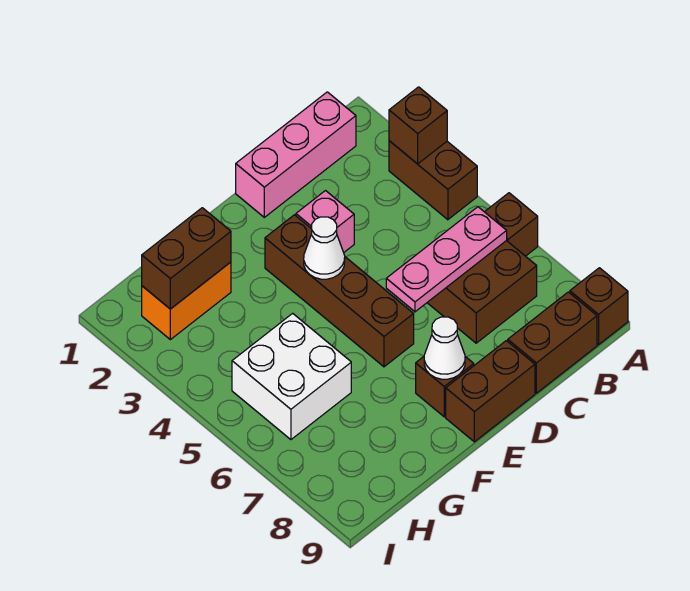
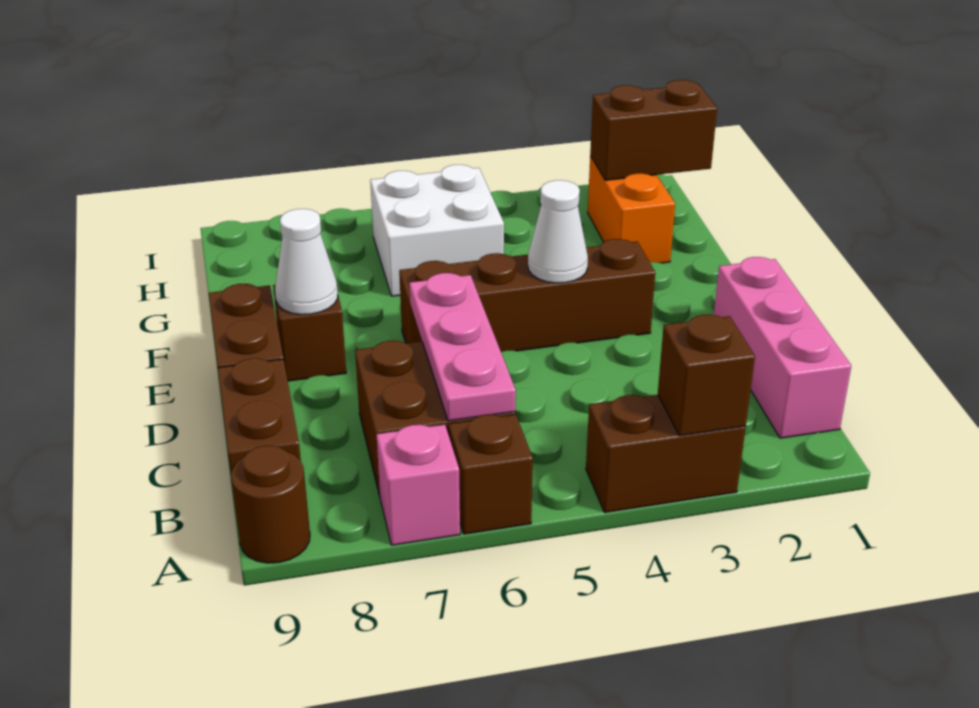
brown brick A9 level 1 -> brown round brick A9 level 1
pink brick D3 level 1 -> pink brick A7 level 1
brown brick G2:H2 level 2 -> brown brick H1:H2 level 2

